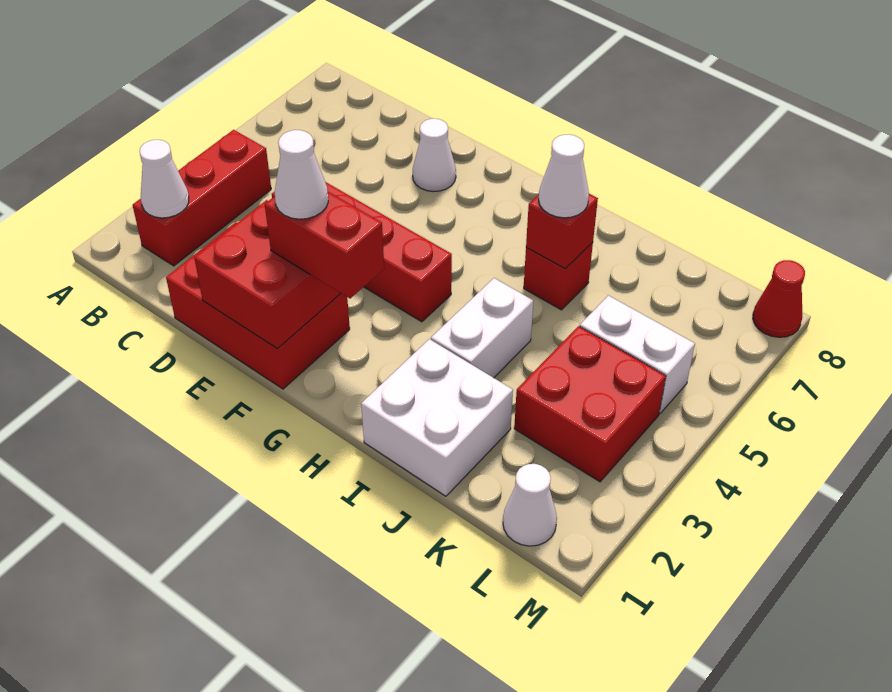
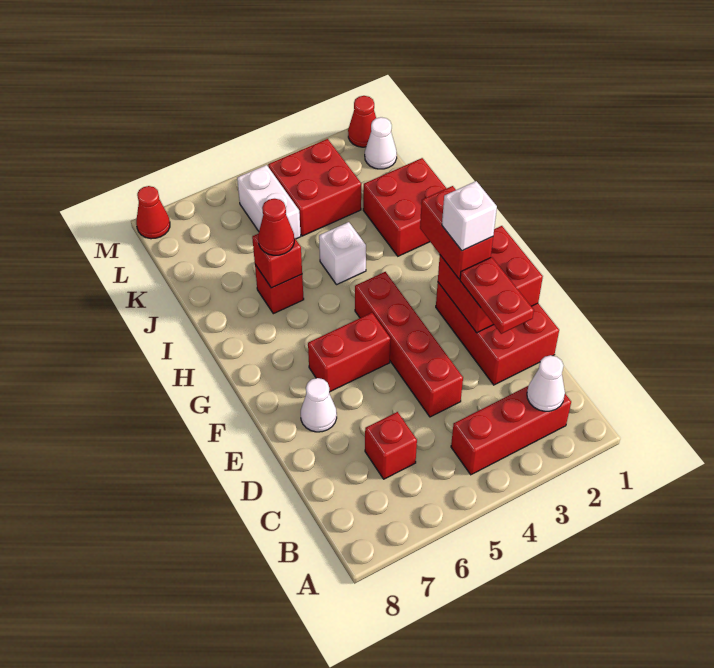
none -> red brick C6 level 1
none -> red plate D2:E2 level 3
white cone F2 level 4 -> white brick F2 level 4
none -> red brick F5:F6 level 1
white brick I1:J2 level 1 -> red brick I1:J2 level 1
white brick I3:I4 level 1 -> white brick I4 level 1
white cone I6 level 3 -> red cone I6 level 3
none -> red cone M1 level 1

